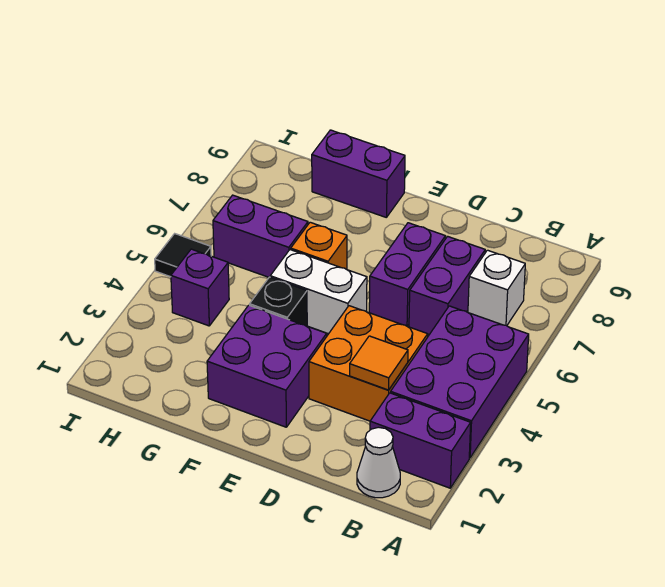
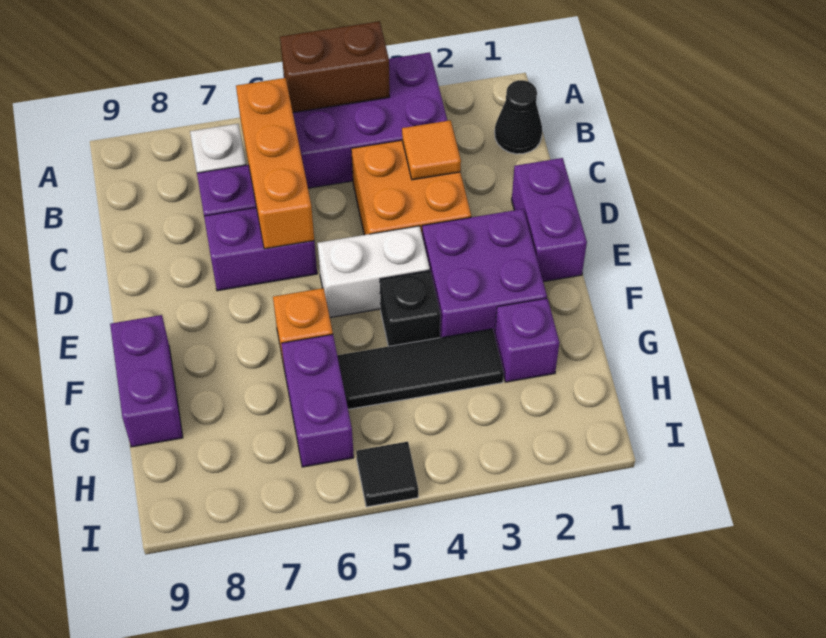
purple brick A2:B2 level 1 -> purple brick D1:E1 level 1
none -> brown brick A4:A5 level 2
white cone B1 level 1 -> black cone B1 level 1
none -> orange brick B6:D6 level 2
white brick E5:F5 level 1 -> white brick E4:E5 level 1
none -> black tile G3:G5 level 1
purple brick H4 level 1 -> purple brick G2 level 1

